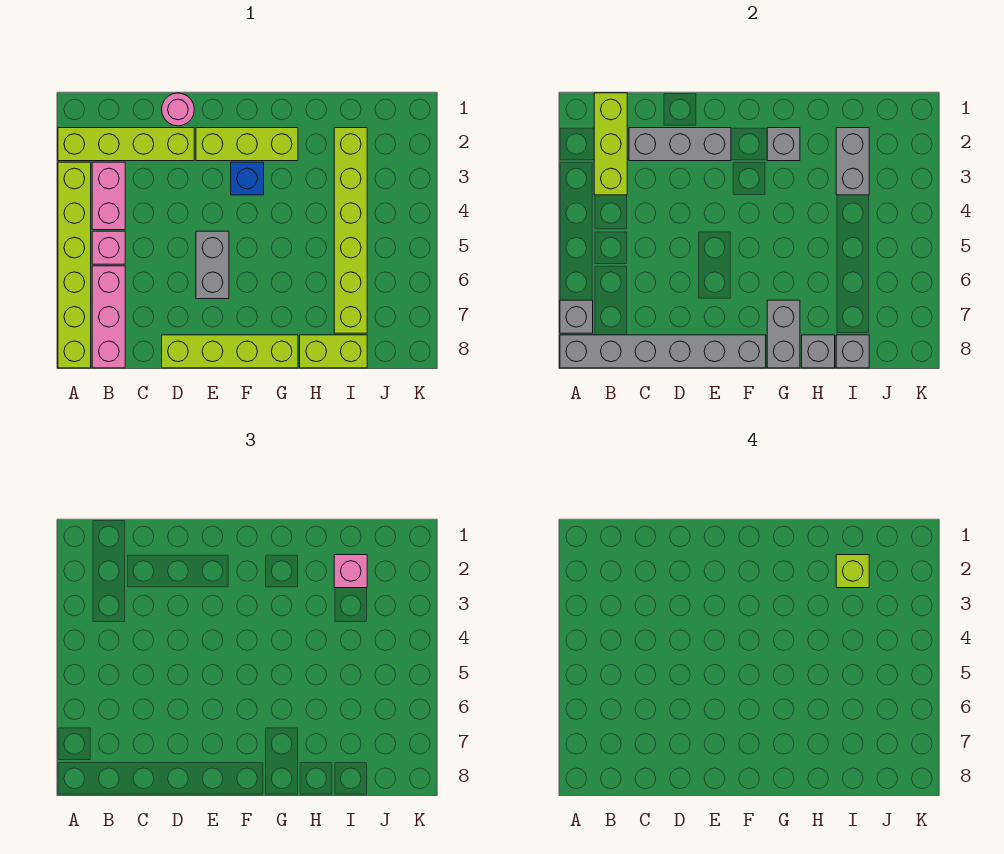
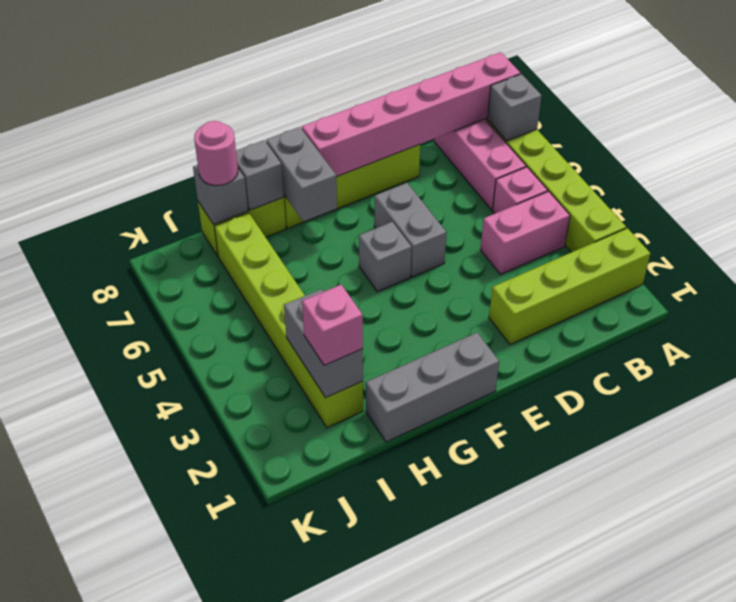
grey brick A8:F8 level 2 -> pink brick A8:F8 level 2
lime brick B1:B3 level 2 -> none
pink brick B3:B4 level 1 -> pink brick B4:C4 level 1
grey brick C2:E2 level 2 -> grey brick F1:H1 level 1
pink round brick D1 level 1 -> pink round brick I8 level 3
lime brick E2:G2 level 1 -> none
blue brick F3 level 1 -> none
grey brick G2 level 2 -> grey brick F5 level 1
lime brick I2 level 4 -> none

